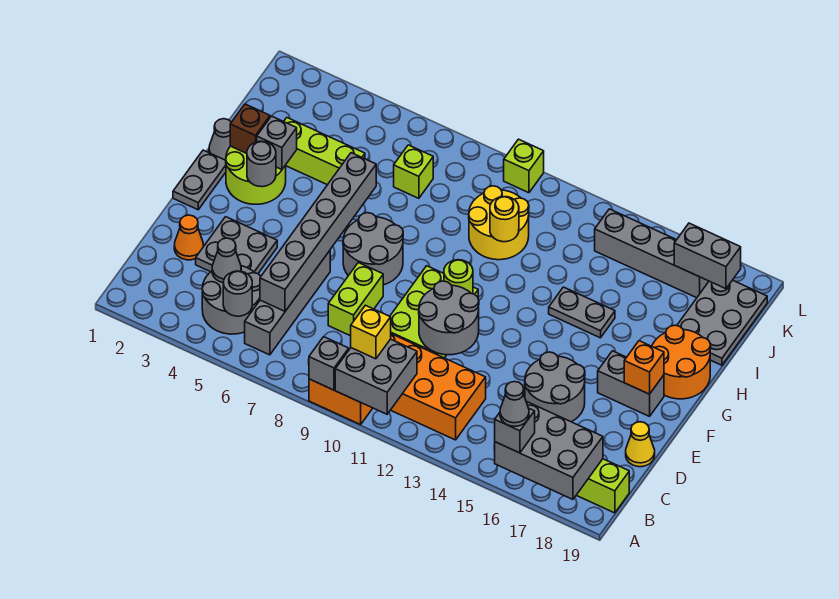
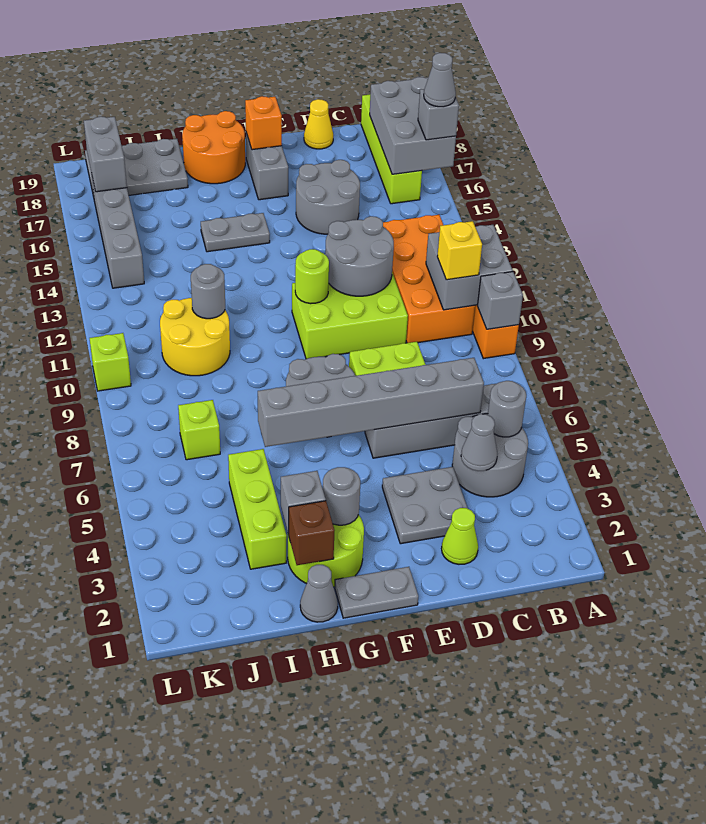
orange cone D2 level 1 -> lime cone D2 level 1
grey plate H14:H15 level 1 -> grey plate G15:H15 level 1
yellow round brick I11 level 2 -> grey round brick I11 level 2

